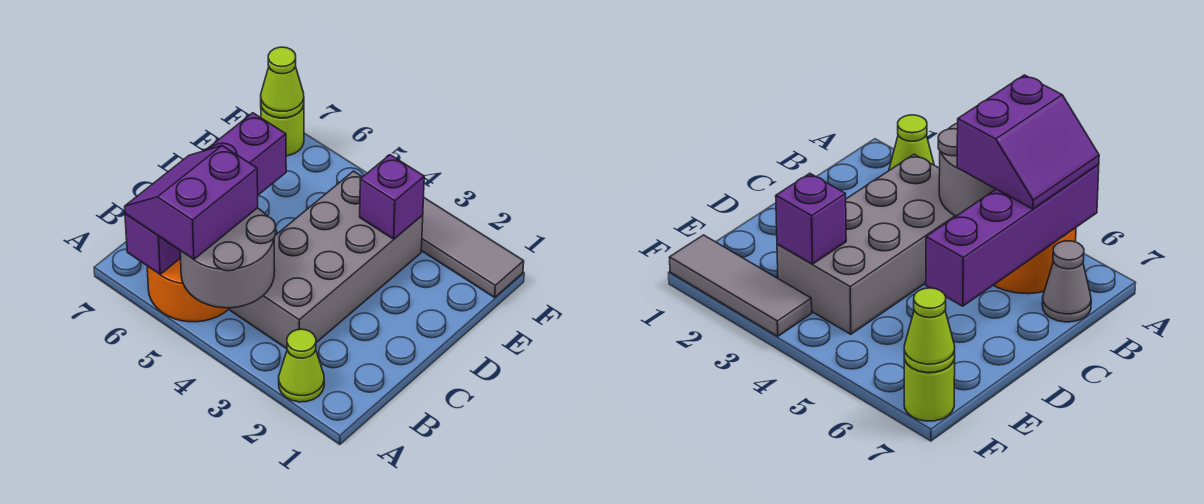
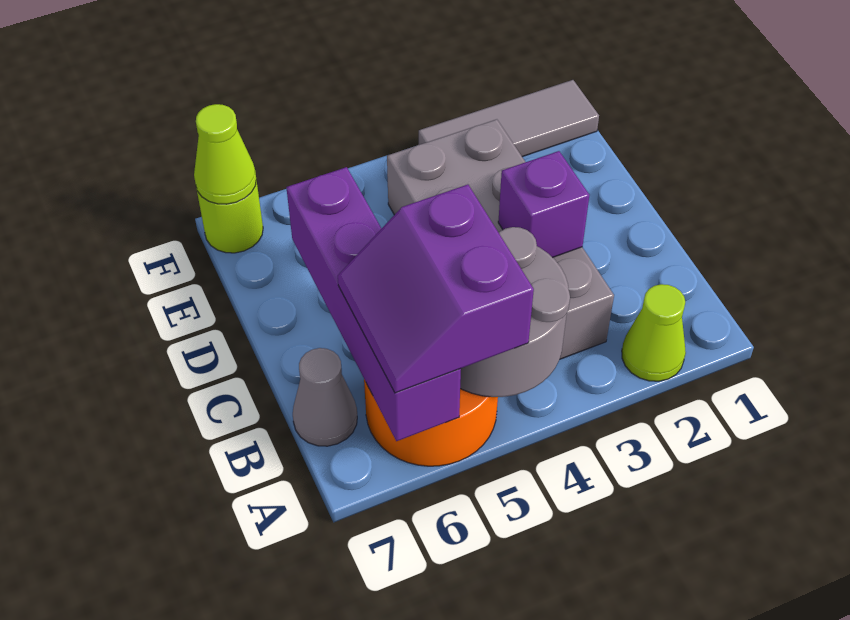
purple brick E3 level 2 -> purple brick C3 level 2

